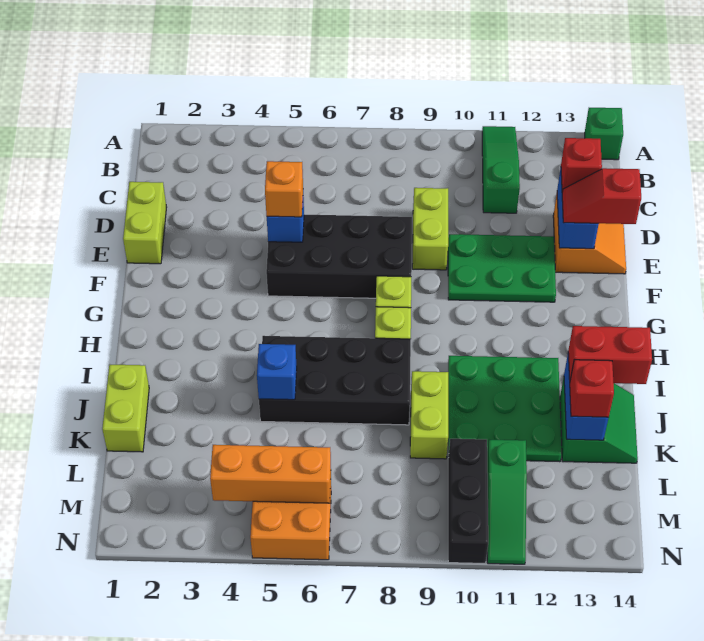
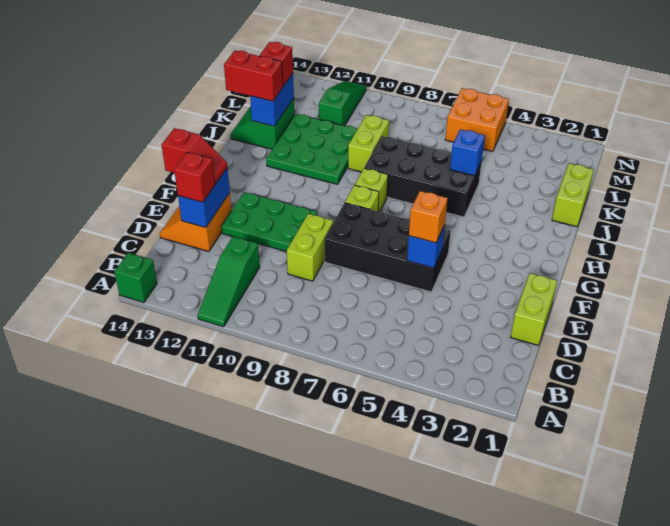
black brick L10:N10 level 1 -> none
orange brick M4:M6 level 2 -> none

